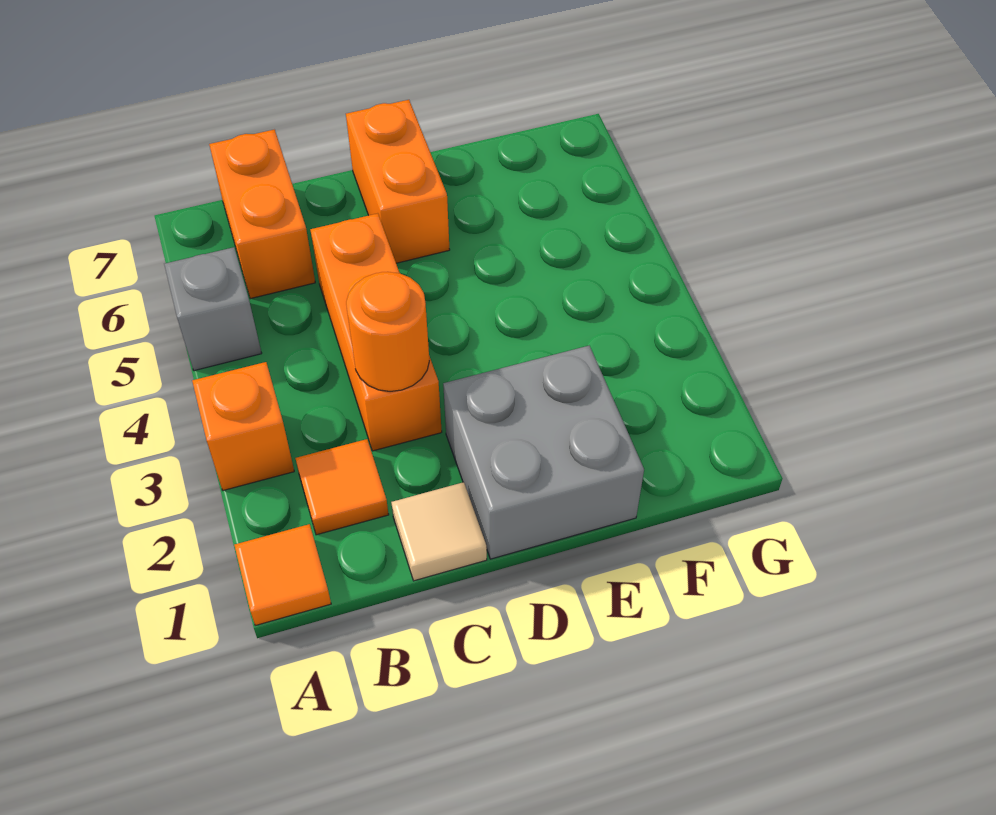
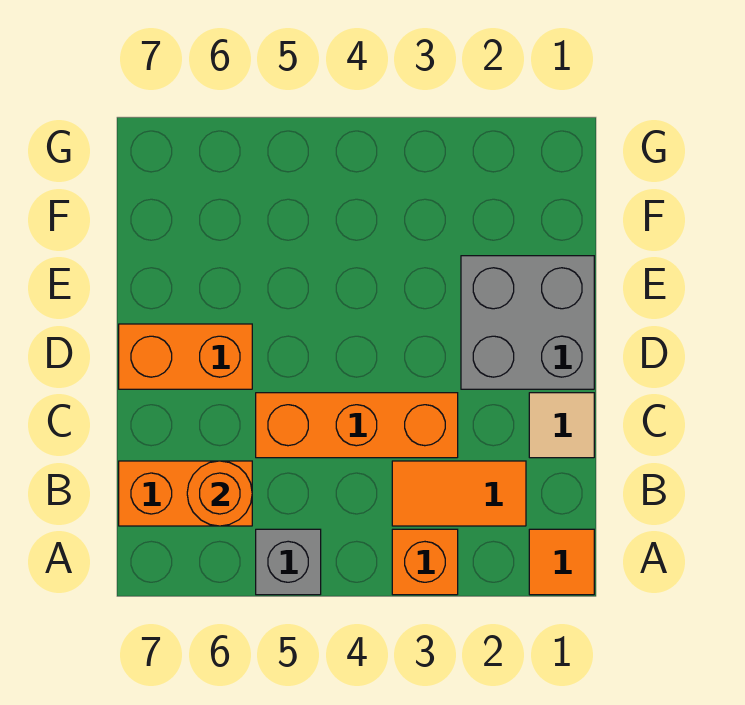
orange tile B2 level 1 -> orange tile B2:B3 level 1
orange round brick C3 level 2 -> orange round brick B6 level 2

